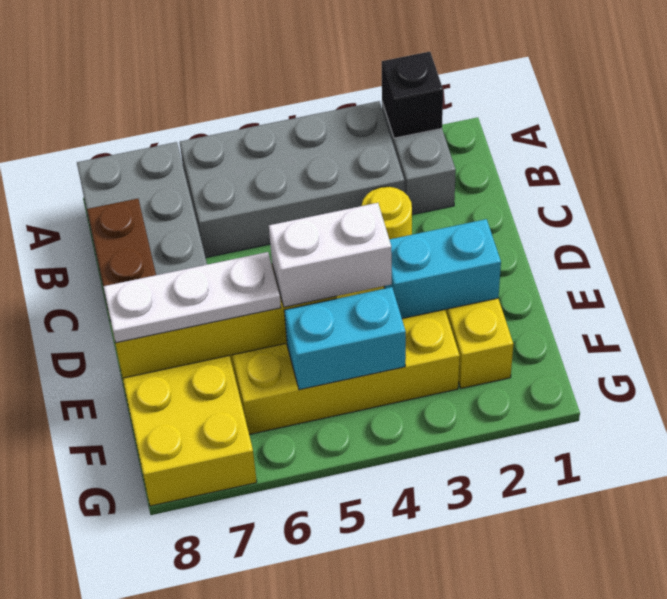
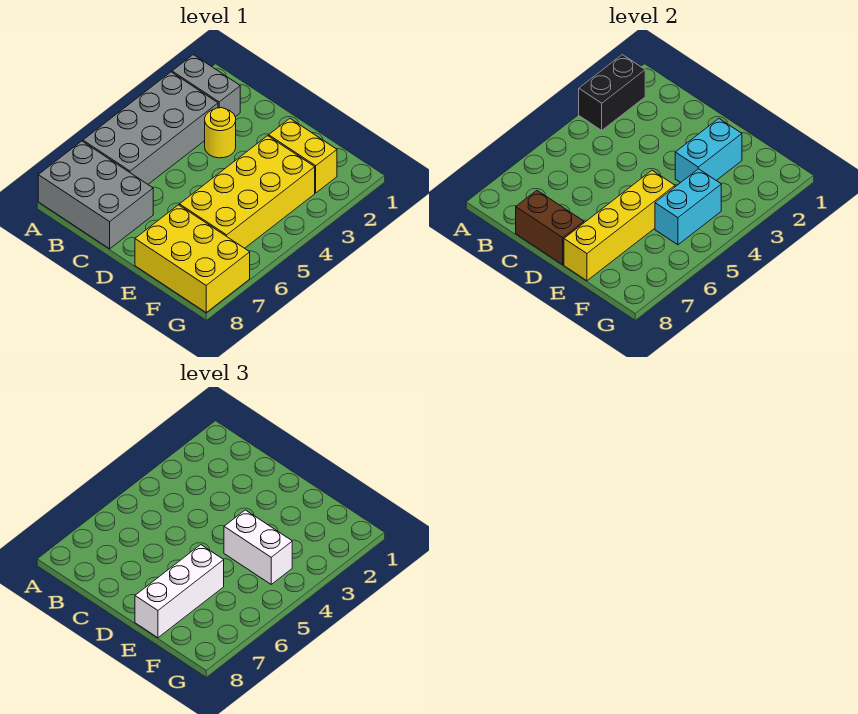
black brick A2 level 2 -> black brick A2:A3 level 2
white brick E4:E5 level 3 -> white brick E4:F4 level 3
white plate E6:E8 level 3 -> white brick E6:E8 level 3

